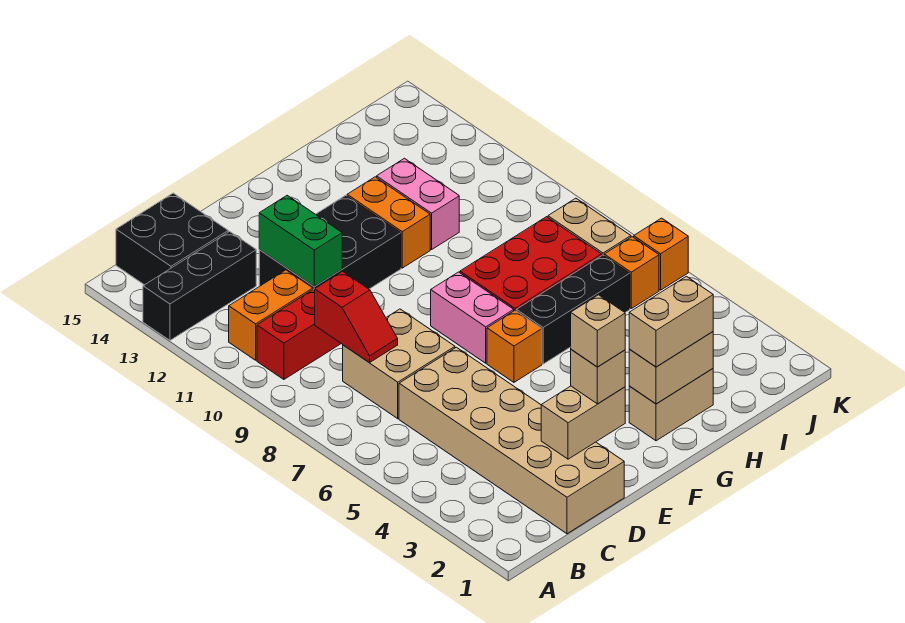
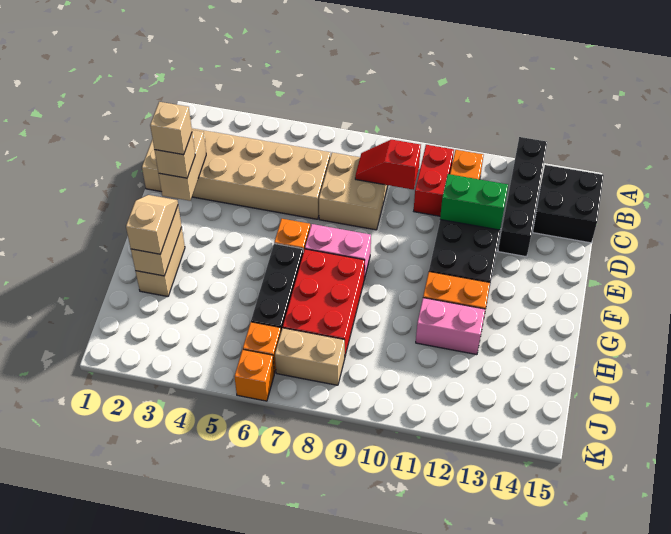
black brick A13:C13 level 1 -> black brick A13:D13 level 1
tan brick G2:H2 level 3 -> tan slope G2:H2 level 3 top H

